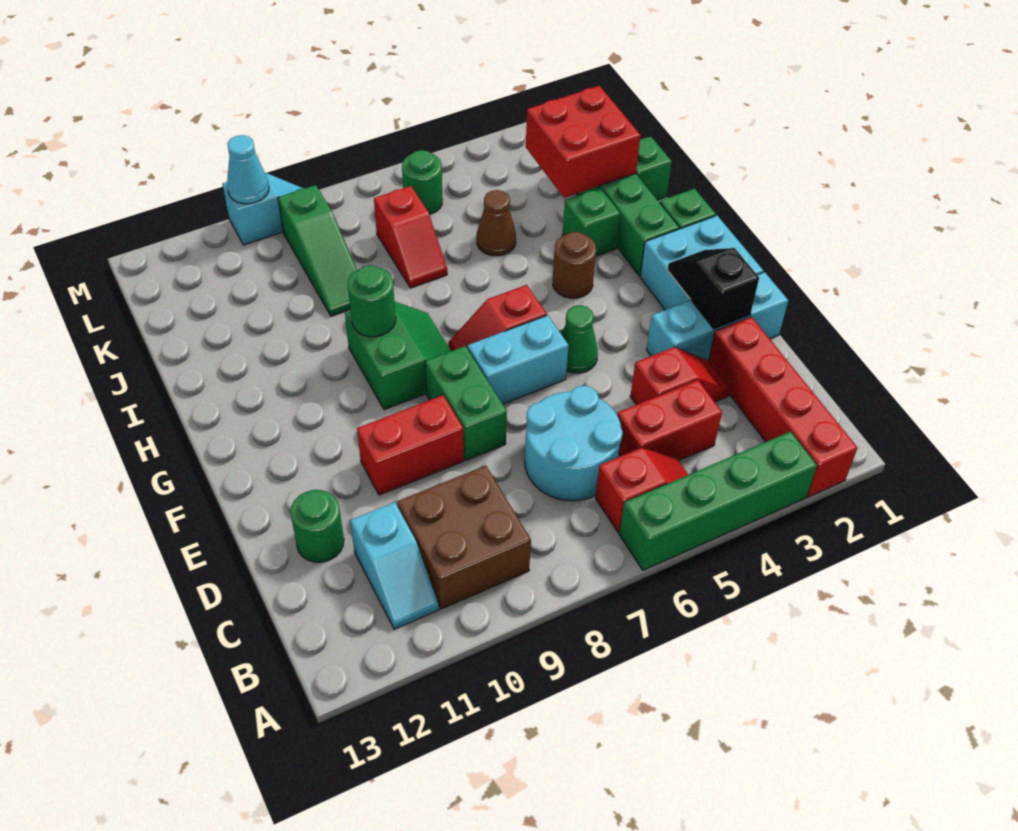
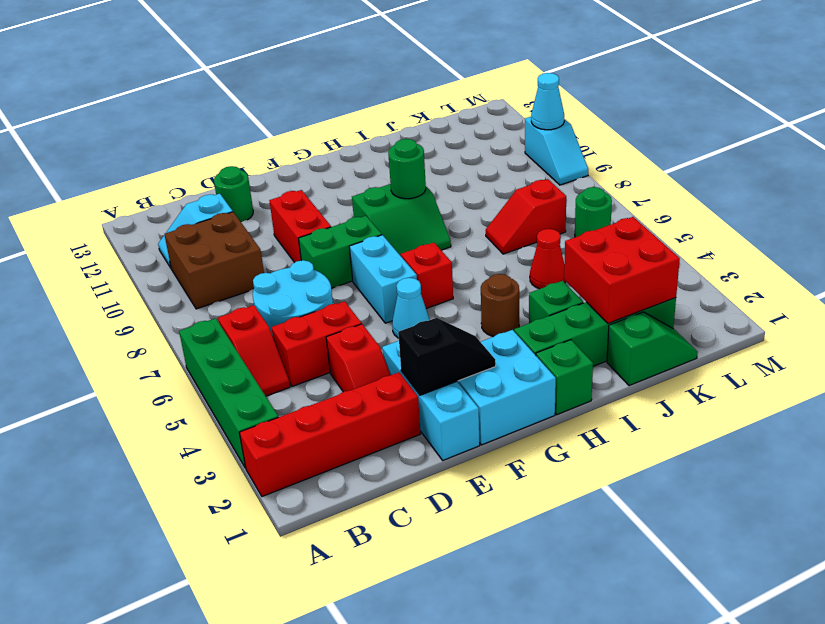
red brick C4:C5 level 1 -> red brick C5:D5 level 1
green cone F5 level 1 -> cyan cone F5 level 1
brown cone J5 level 1 -> red cone J5 level 1
green slope J9:L9 level 1 top L -> none

